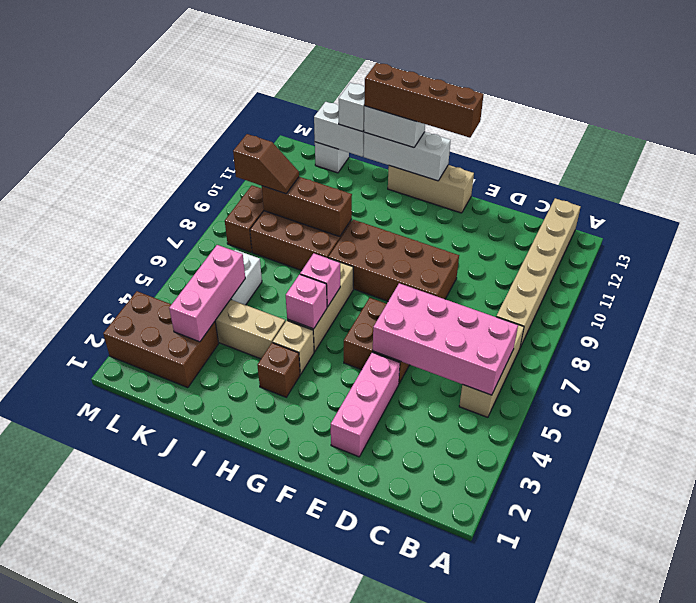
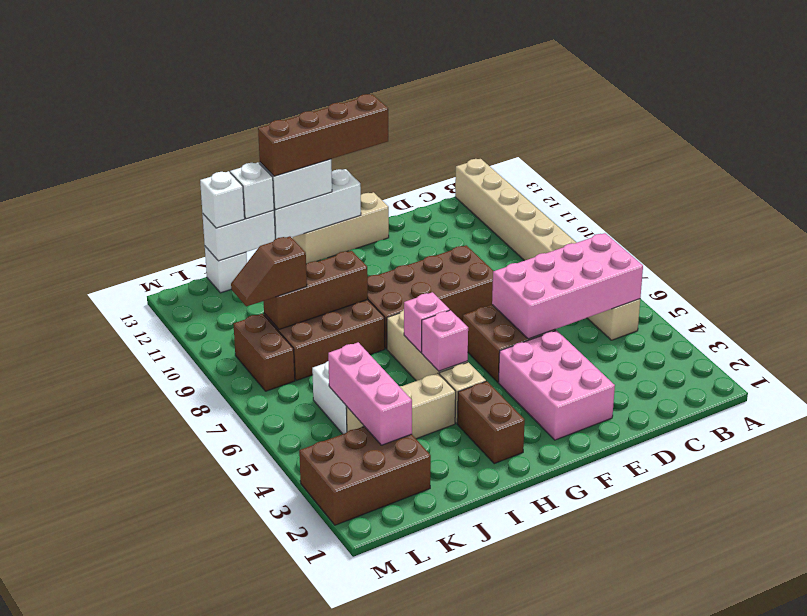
pink brick E2:E4 level 1 -> pink brick E2:F4 level 1
brown brick H3 level 1 -> brown brick H2:H3 level 1
brown slope K9:L9 level 3 top L -> brown slope K9:L9 level 3 top K
none -> white brick K13 level 3

